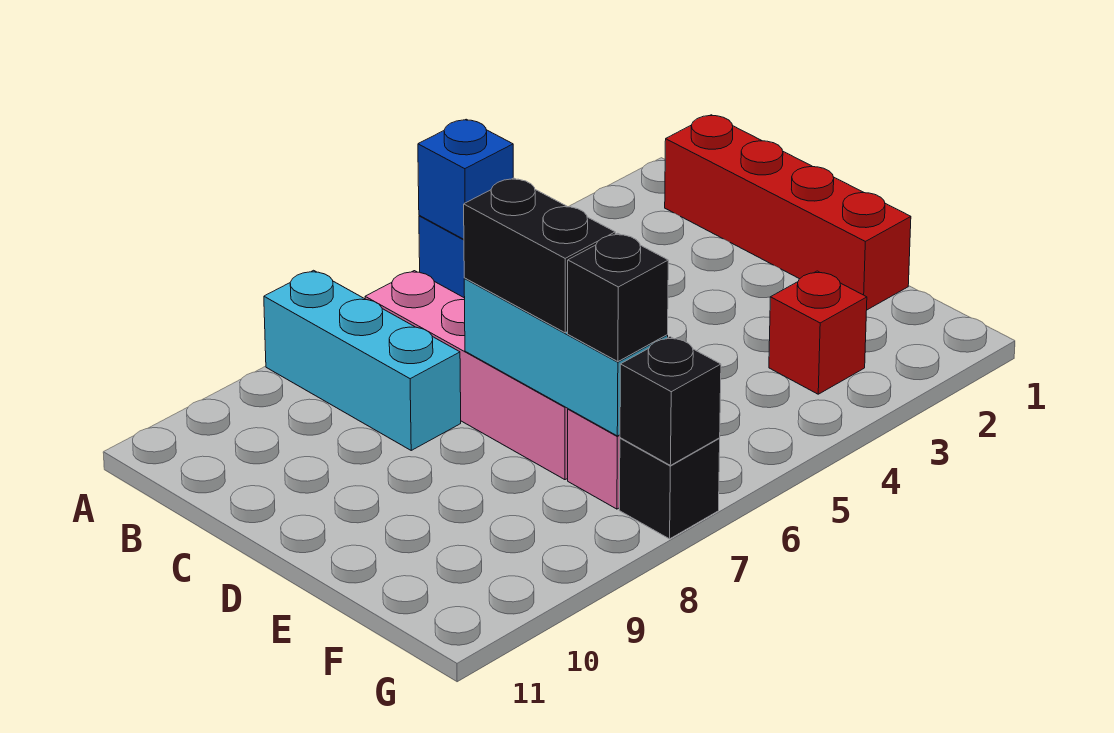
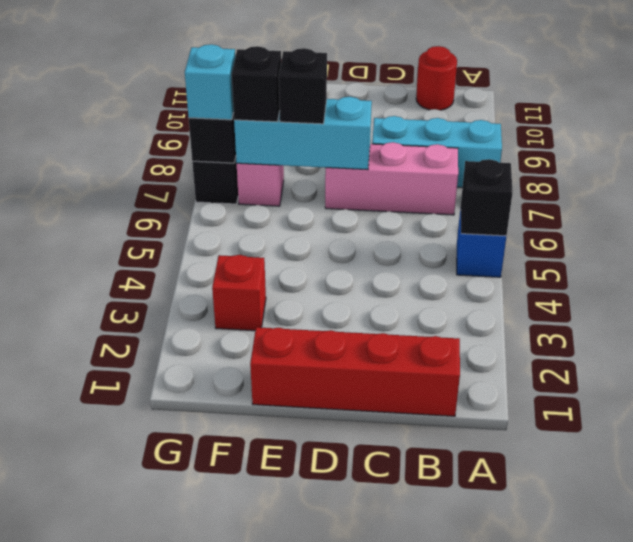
blue brick A5 level 2 -> black brick A5 level 2
pink brick B7:E7 level 1 -> pink brick B7:D7 level 1
none -> red round brick B11 level 1
black brick D7:E7 level 3 -> black brick E7 level 3
none -> cyan brick G7 level 3

